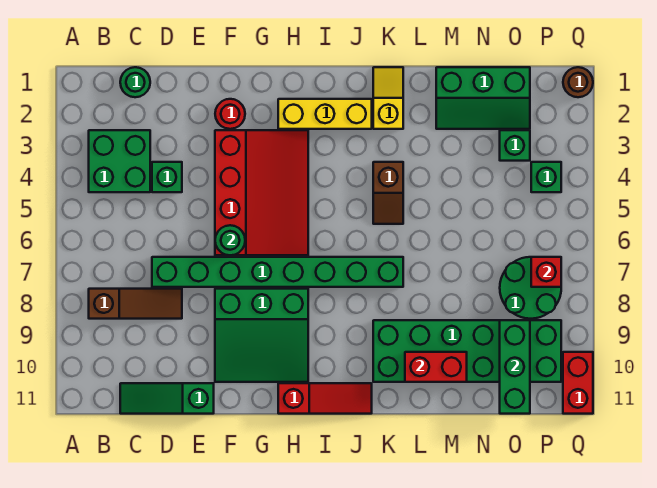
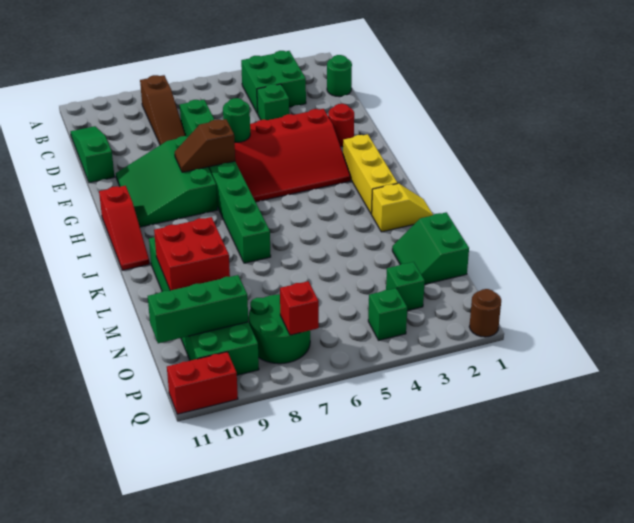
brown slope K4:K5 level 1 top 4 -> brown slope G7:G8 level 2 top 7
red brick L10:M10 level 2 -> red brick L9:M10 level 2
green slope M1:O2 level 1 top 1 -> green slope M1:N2 level 1 top 1

